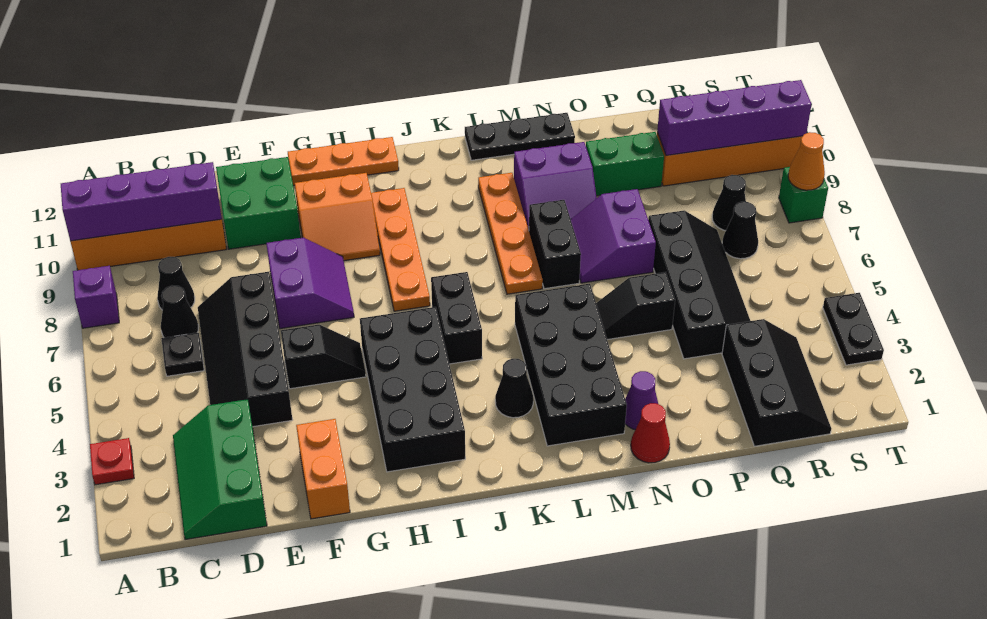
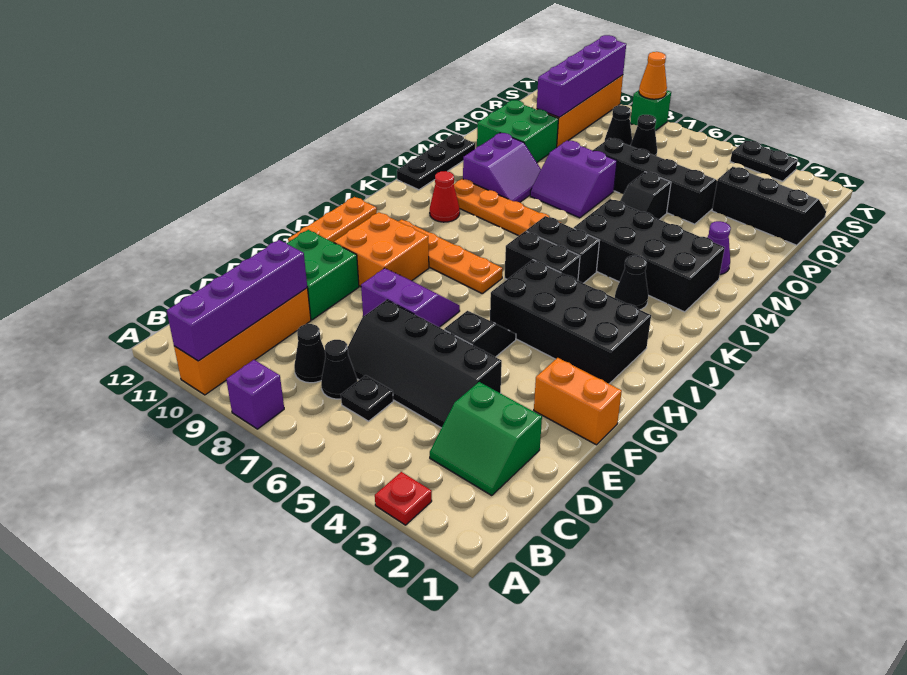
green slope C1:D3 level 1 top D -> green slope C2:D3 level 1 top D
orange slope G9:H10 level 1 top 10 -> orange brick G9:H10 level 1
black brick M7:M8 level 1 -> black brick K5:K6 level 1
red cone N1 level 1 -> red cone K10 level 1
green brick O10:P10 level 1 -> green brick O10:P11 level 1

